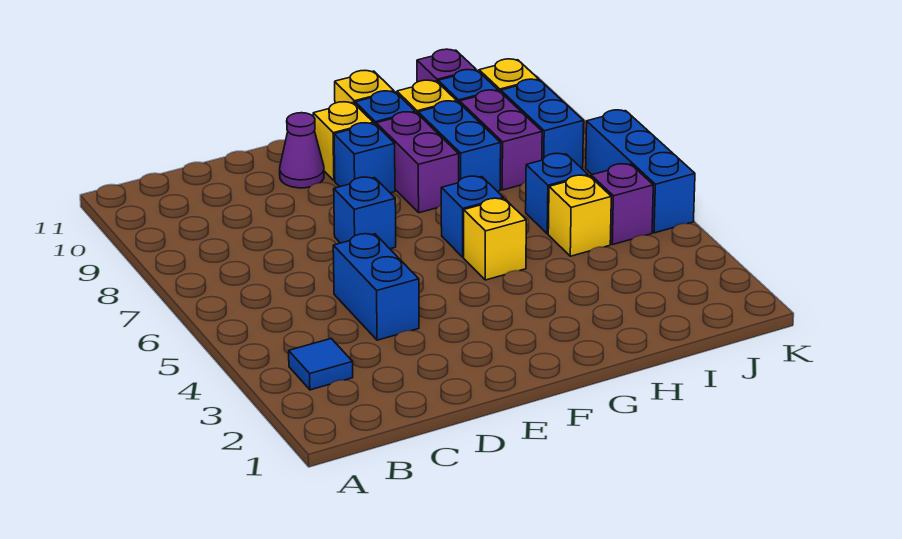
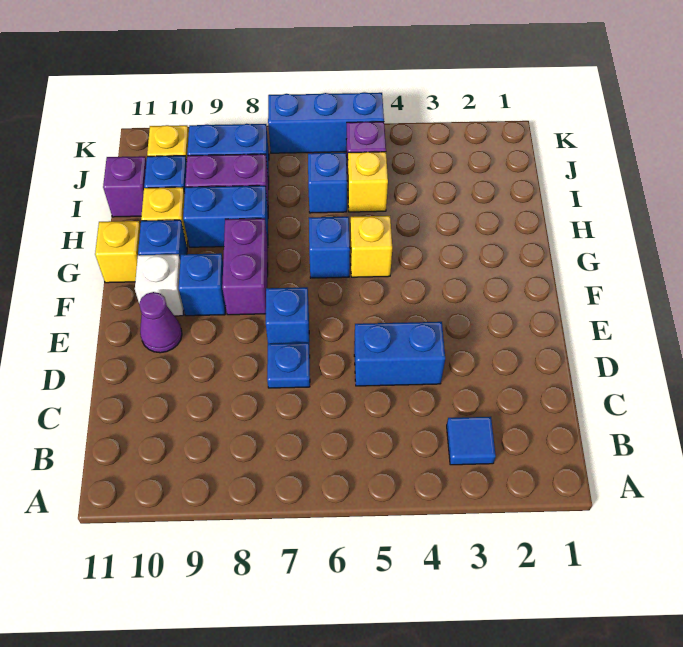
none -> blue plate D7 level 1
yellow brick F10 level 1 -> white brick F10 level 1
purple brick G8:G9 level 1 -> purple brick F8:G8 level 1

